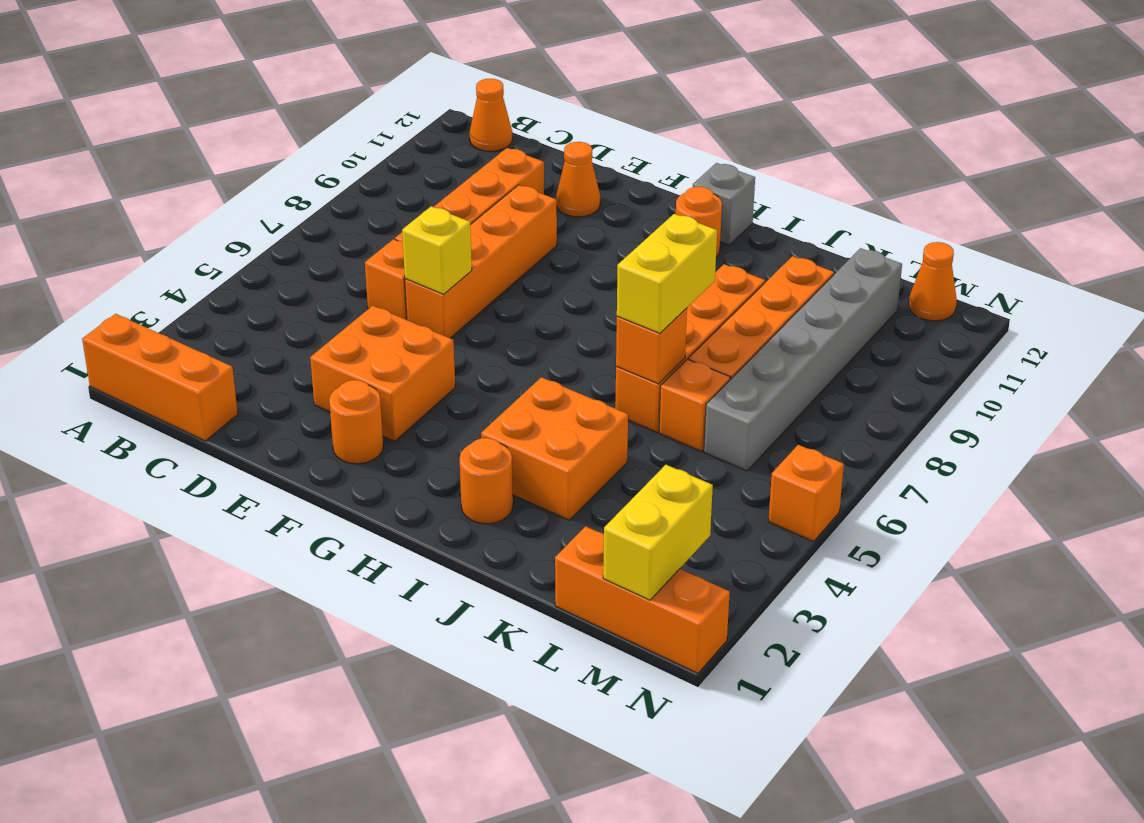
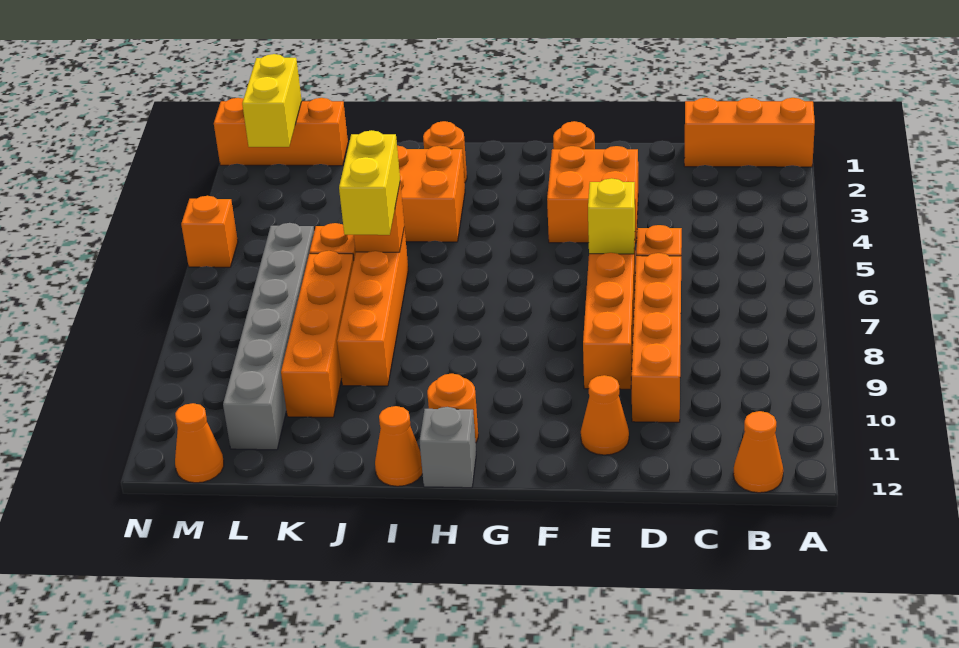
none -> orange cone I12 level 1

